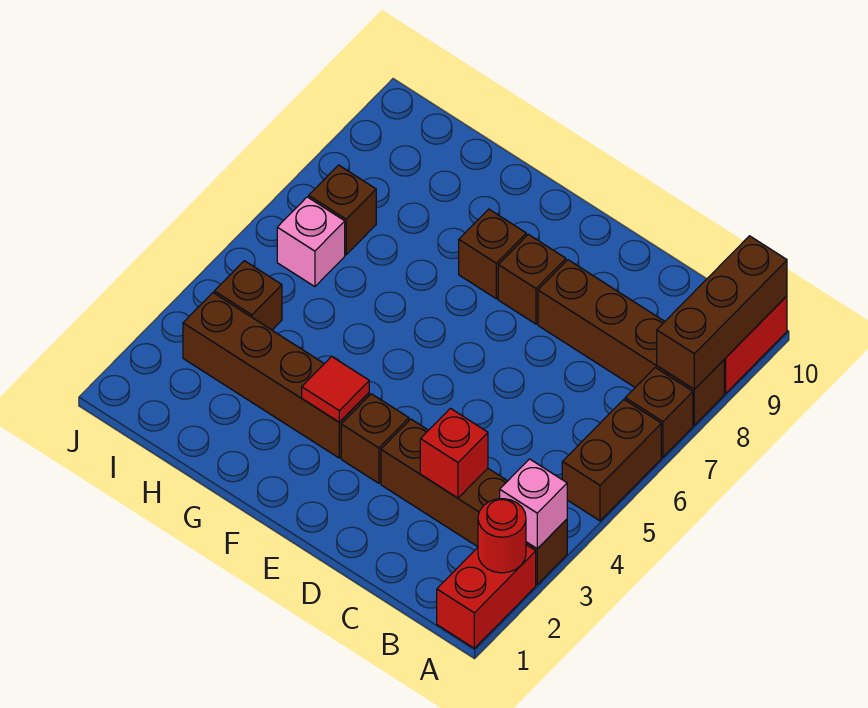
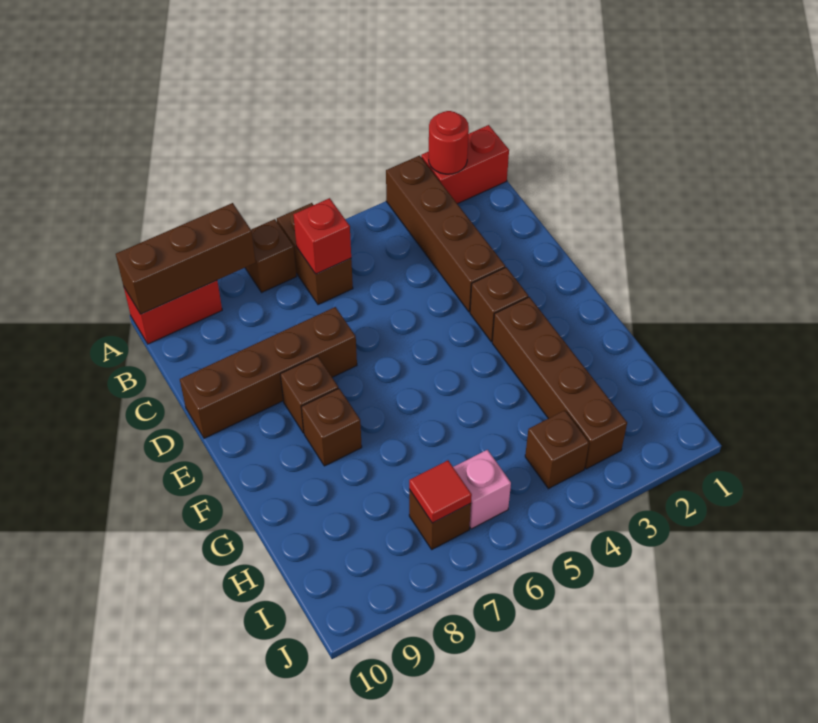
pink brick A3 level 2 -> none
brown brick A5:A6 level 1 -> brown brick A6:B6 level 1
brown brick A8:D8 level 1 -> brown brick D7:D10 level 1
red brick C3 level 2 -> red brick B6 level 2
red tile F3 level 2 -> red tile I7 level 2

